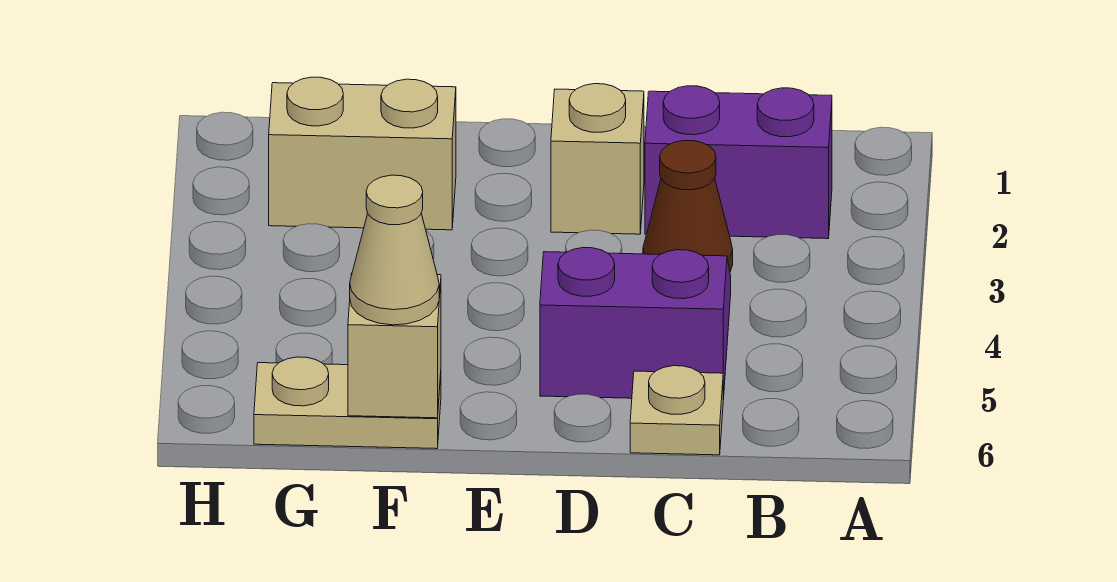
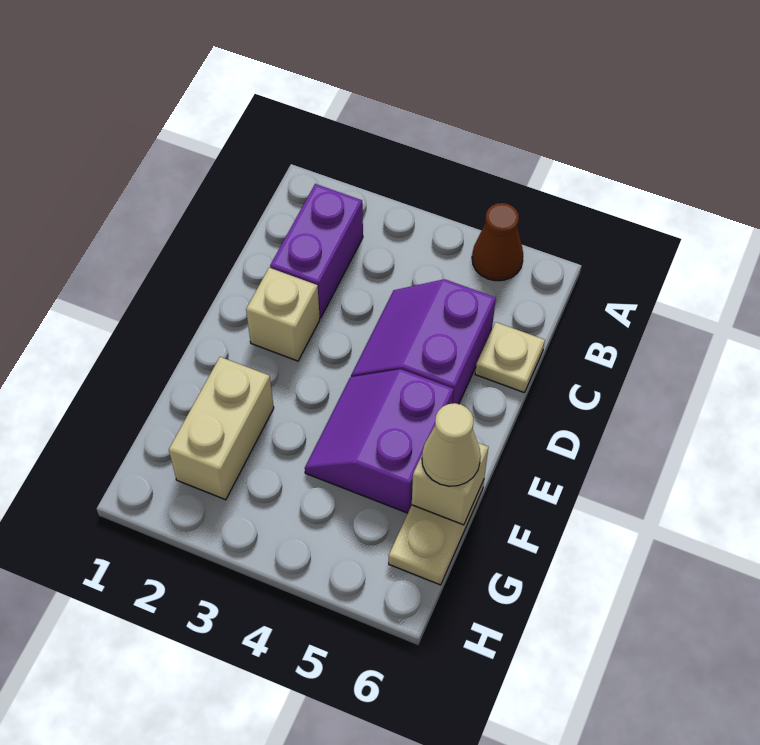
brown cone C3 level 1 -> brown cone A5 level 1
none -> purple slope E4:F5 level 1 top 5

